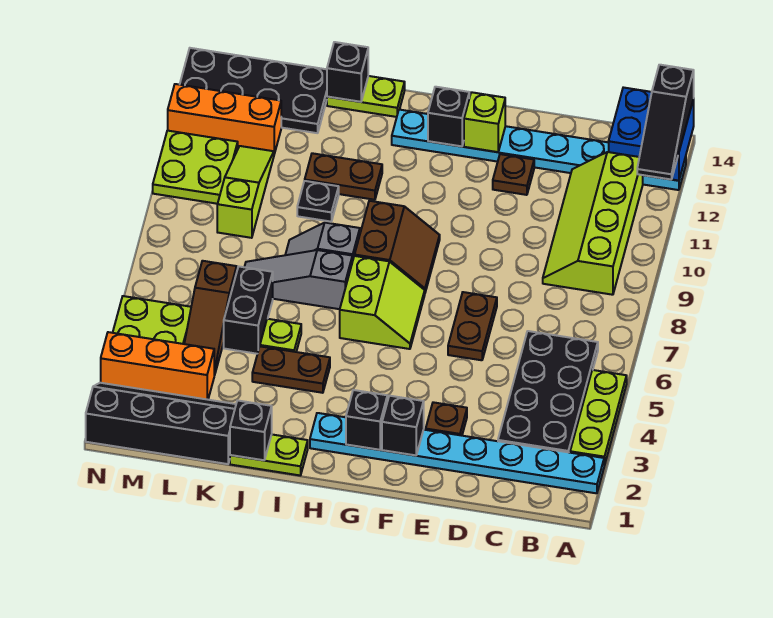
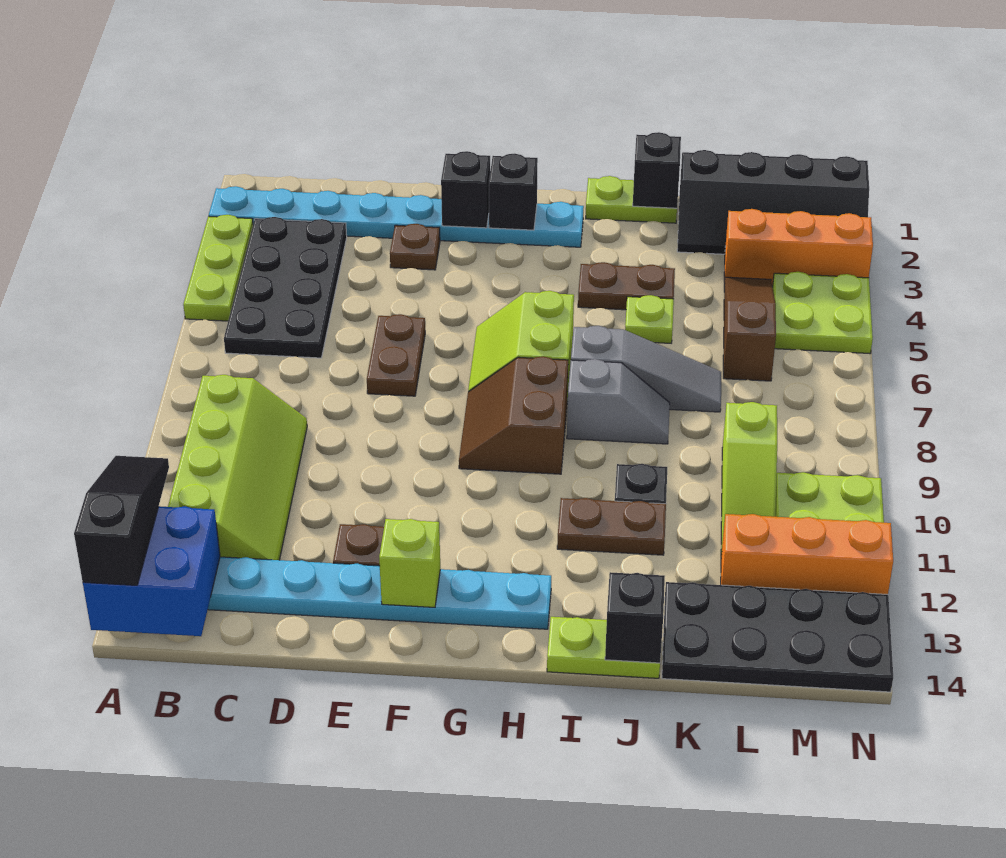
black brick G13 level 2 -> none
black brick K5:K6 level 1 -> none

